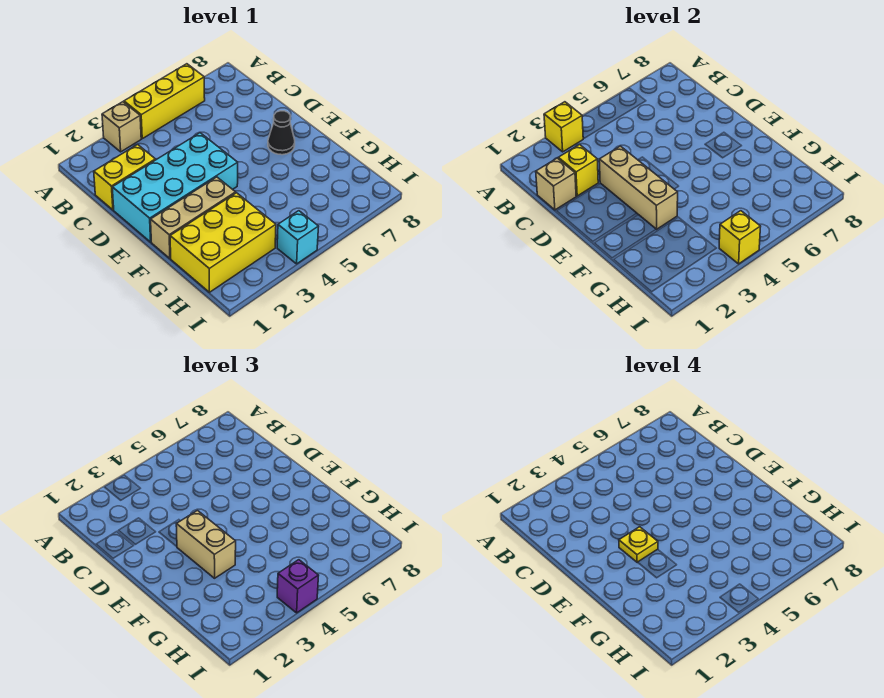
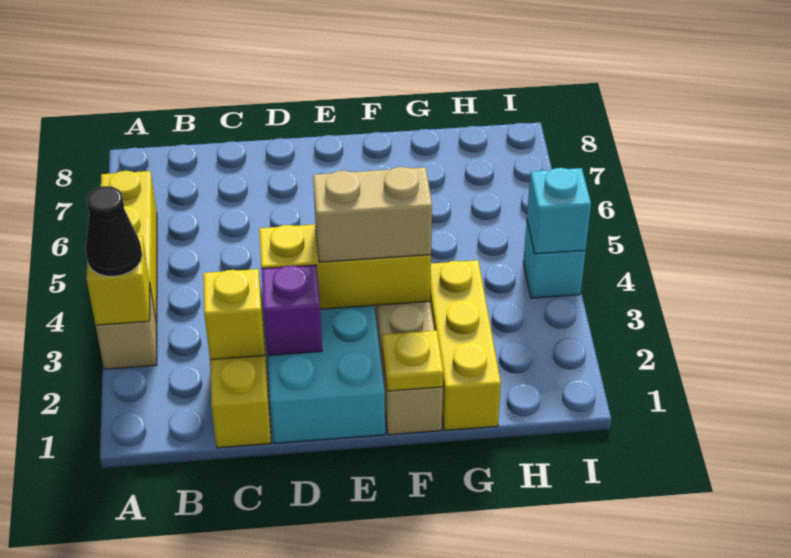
tan brick C1 level 2 -> none
tan brick D3:F3 level 2 -> yellow brick D3:F3 level 2
yellow plate E3 level 4 -> yellow plate F1 level 2
black cone E7 level 1 -> black cone A3 level 3
yellow brick G1:H3 level 1 -> yellow brick G1:G3 level 1
yellow brick I4 level 2 -> cyan brick I4 level 2
purple brick I4 level 3 -> purple brick D2 level 2

